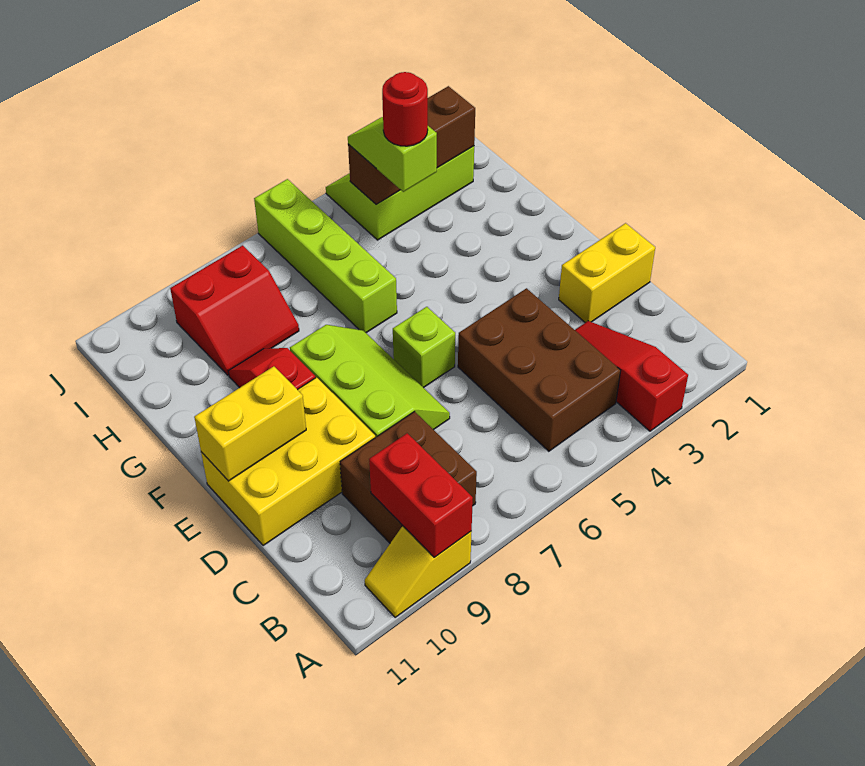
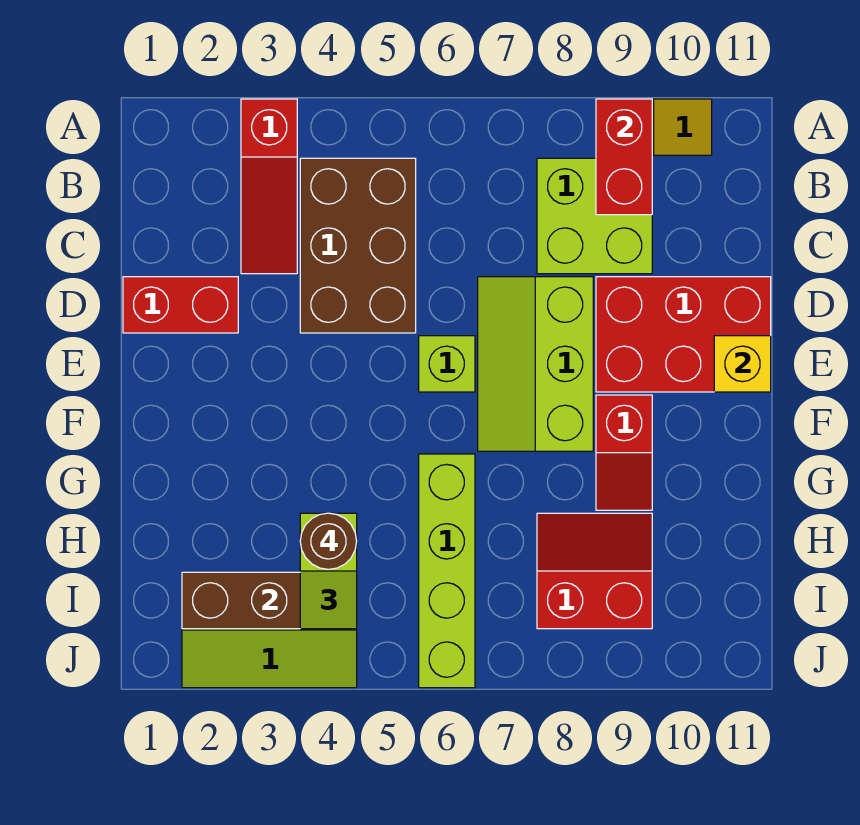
brown brick B8:C9 level 1 -> lime brick B8:C9 level 1
yellow brick D1:D2 level 1 -> red brick D1:D2 level 1
yellow brick D9:E11 level 1 -> red brick D9:E11 level 1
yellow brick E10:E11 level 2 -> yellow brick E11 level 2
red round brick H4 level 4 -> brown round brick H4 level 4

